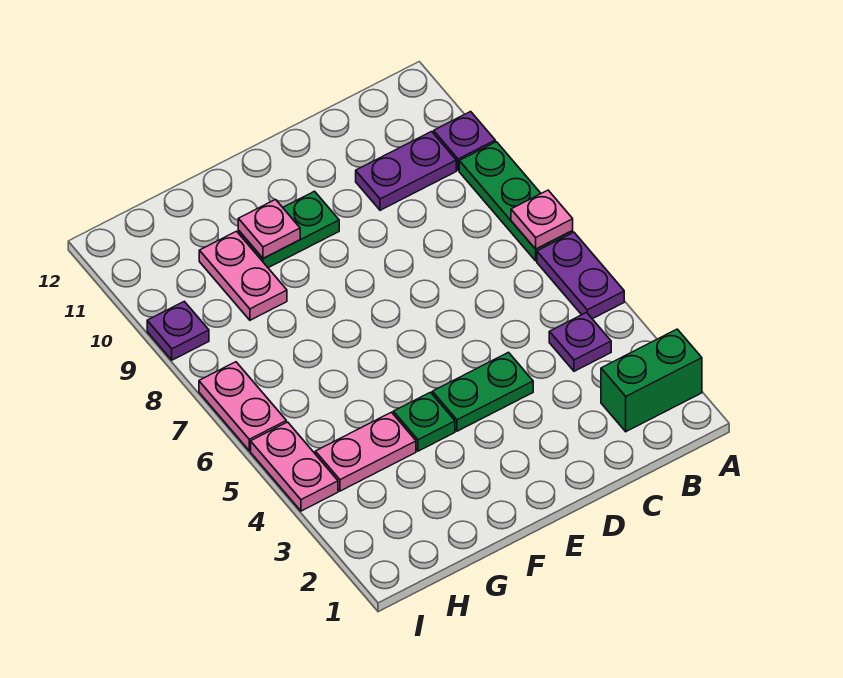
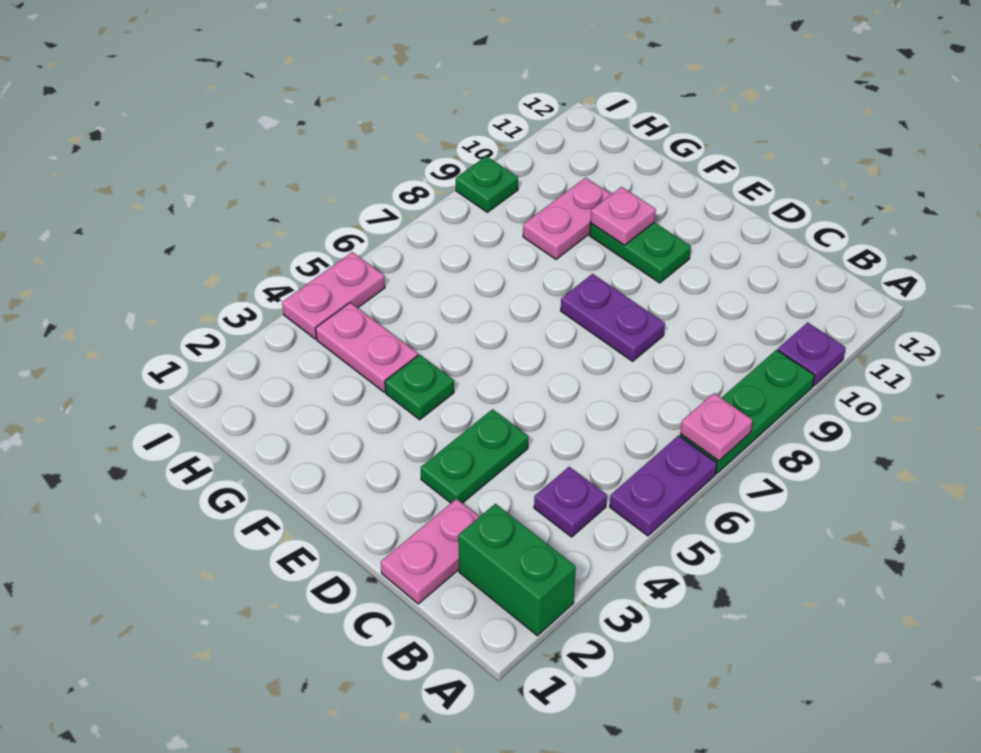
purple plate B10:C10 level 1 -> purple plate D8:E8 level 1
green plate D4:E4 level 1 -> green plate D3:D4 level 1
pink plate I6:I7 level 1 -> pink plate C1:C2 level 1
purple plate I9 level 1 -> green plate I9 level 1

